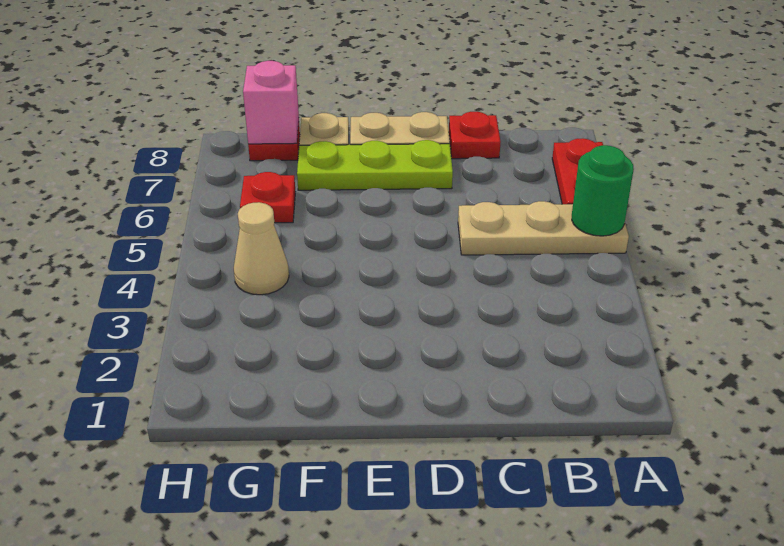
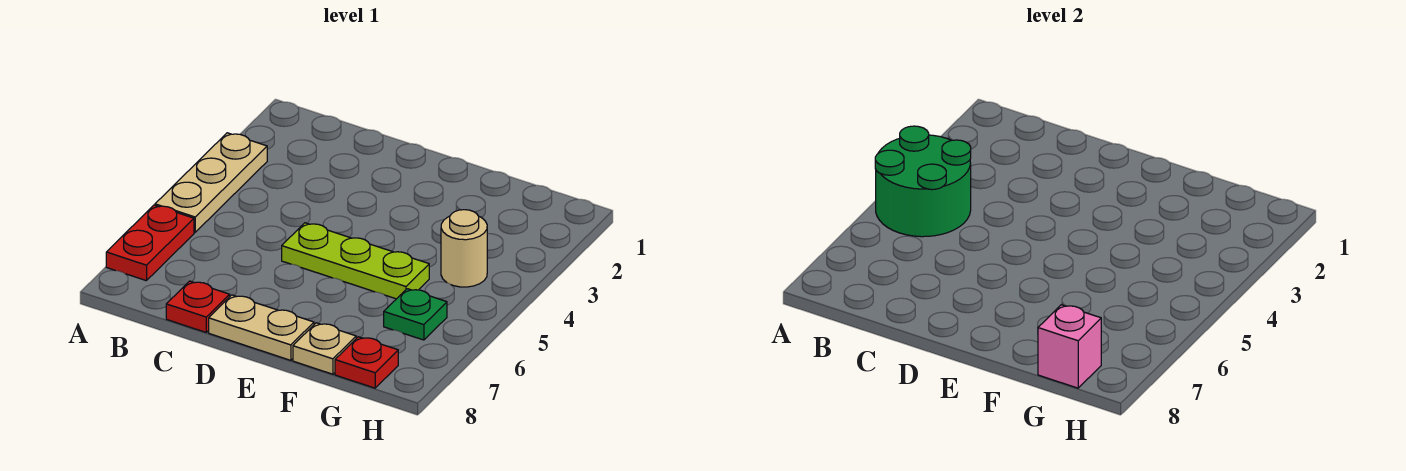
tan plate A5:C5 level 1 -> tan plate A3:A5 level 1
green round brick A5 level 2 -> green round brick A4:B5 level 2
lime plate D7:F7 level 1 -> lime plate D5:F5 level 1
tan cone G4 level 1 -> tan round brick G4 level 1
red plate G6 level 1 -> green plate G6 level 1

